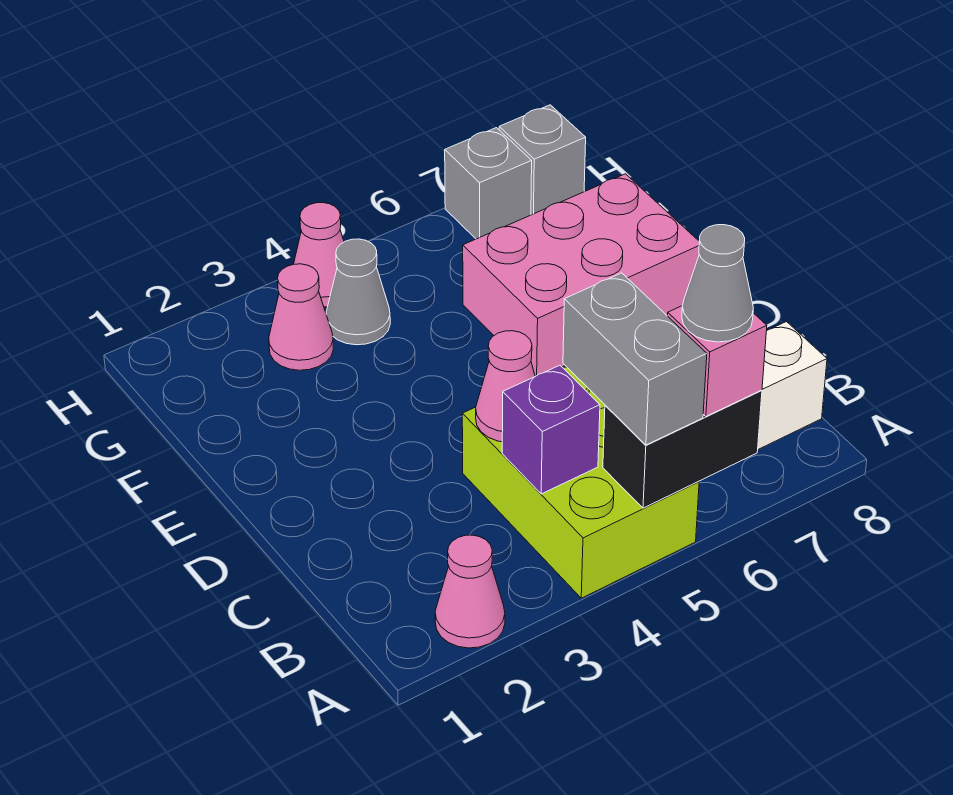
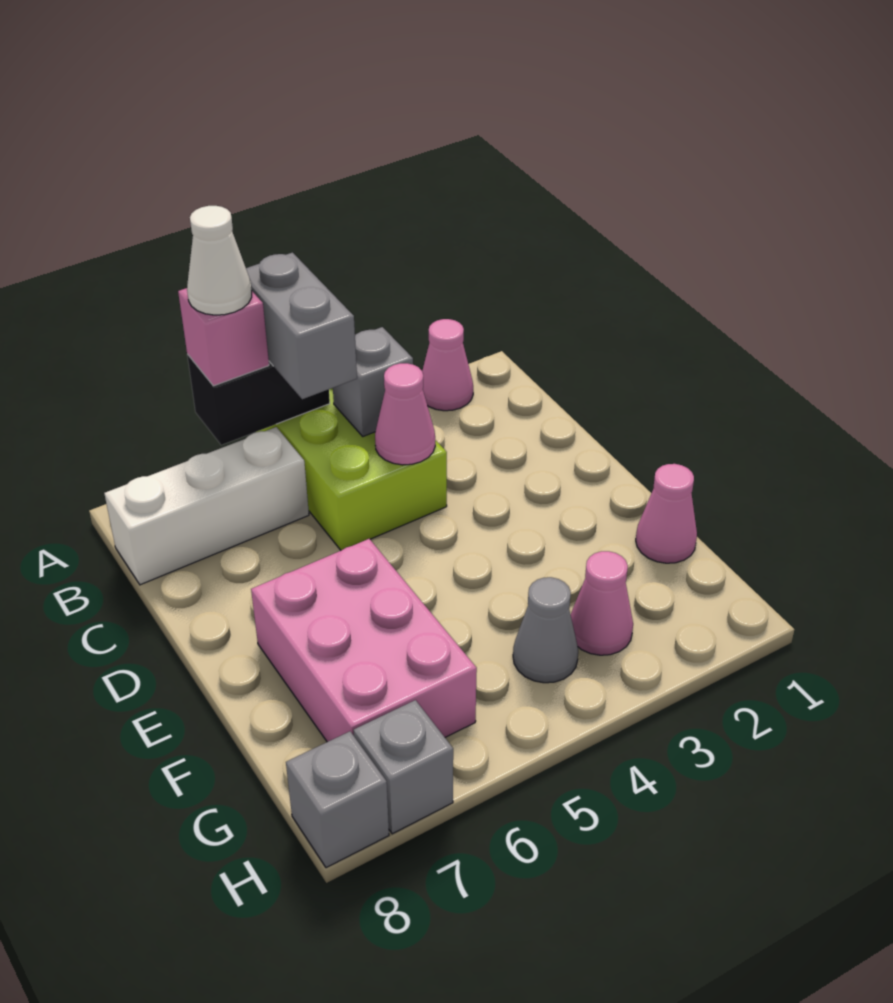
grey cone A6 level 4 -> white cone A6 level 4
purple brick B4 level 2 -> grey brick B4 level 2
pink brick E6:F8 level 1 -> pink brick E6:G7 level 1
pink cone H4 level 1 -> pink cone F1 level 1

